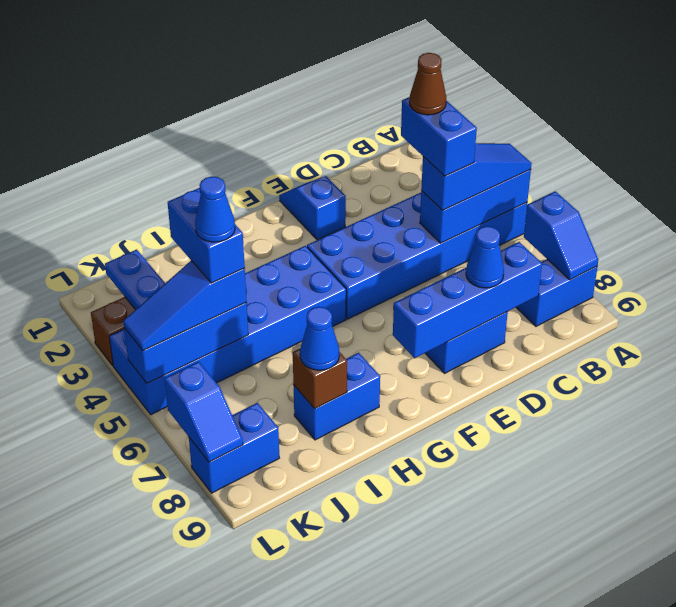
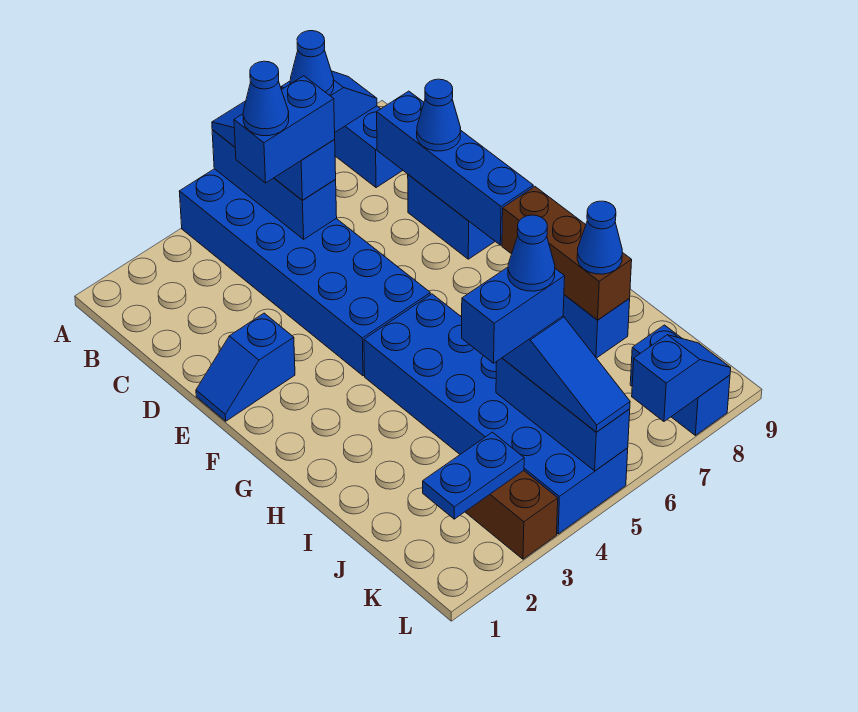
none -> blue cone A7 level 3
brown cone C4 level 5 -> blue cone C4 level 5
brown brick I8 level 2 -> brown brick G8:I8 level 2

